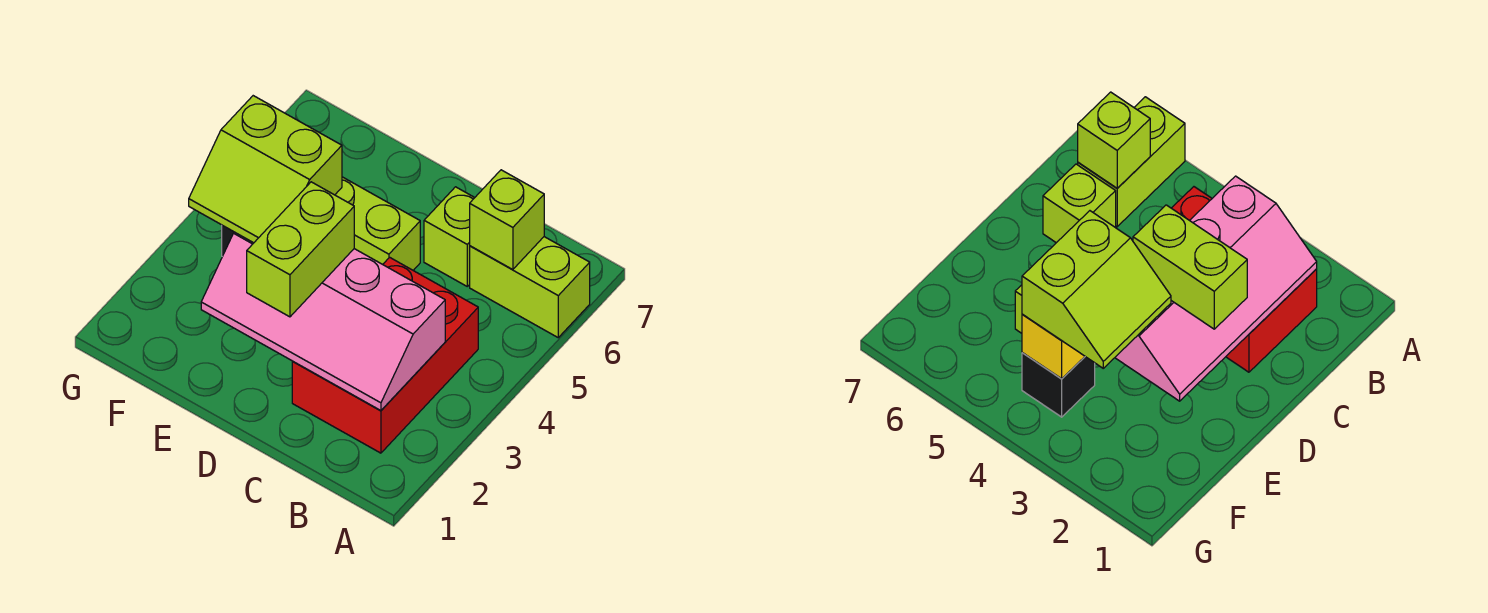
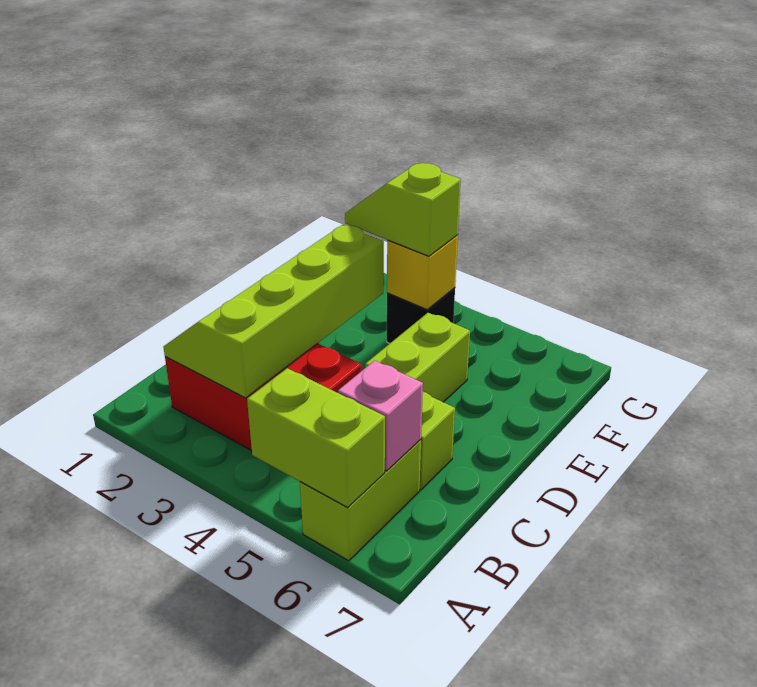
pink slope B2:E3 level 2 top 3 -> lime slope B2:E3 level 2 top 3
lime brick B6 level 2 -> pink brick B6 level 2
lime brick D2:D3 level 3 -> lime brick A5:A6 level 2
lime slope E3:F4 level 3 top 4 -> lime slope F3:F4 level 3 top 4

